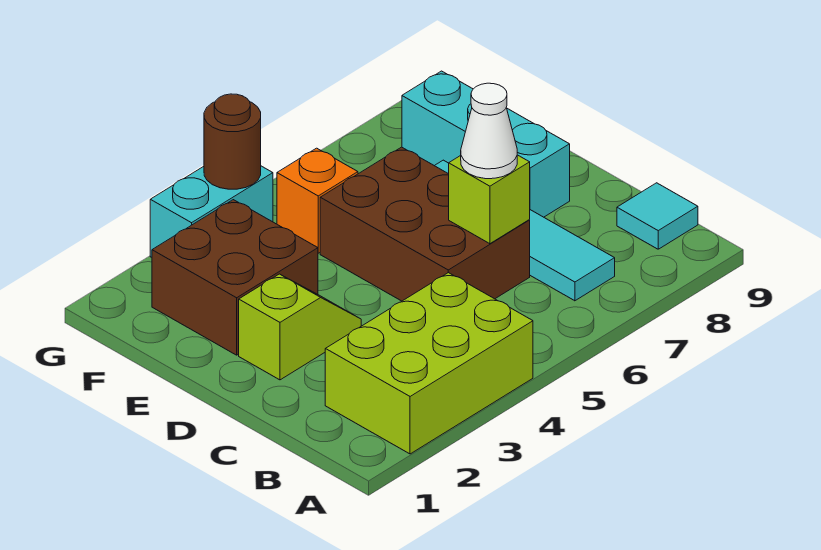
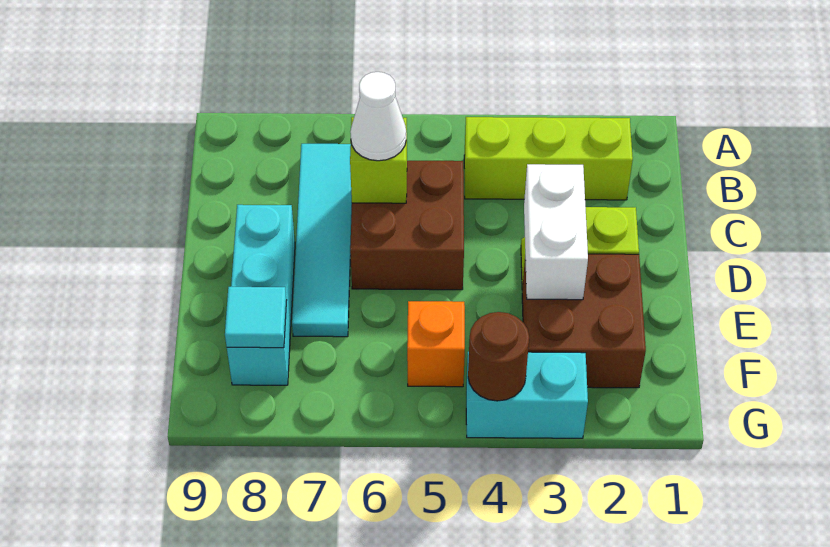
lime brick A2:B4 level 1 -> lime brick B2:B4 level 1
cyan tile B9 level 1 -> cyan tile F8 level 2
brown brick C5:E6 level 1 -> brown brick C5:D6 level 1
none -> white brick D3:E3 level 2

